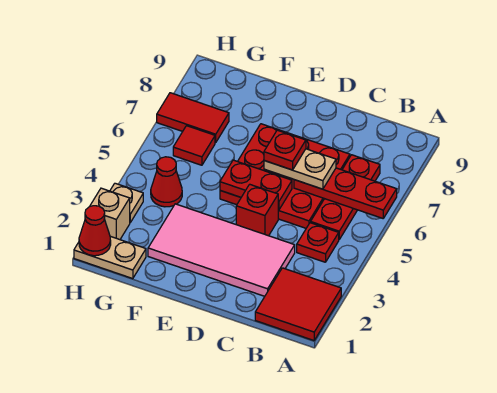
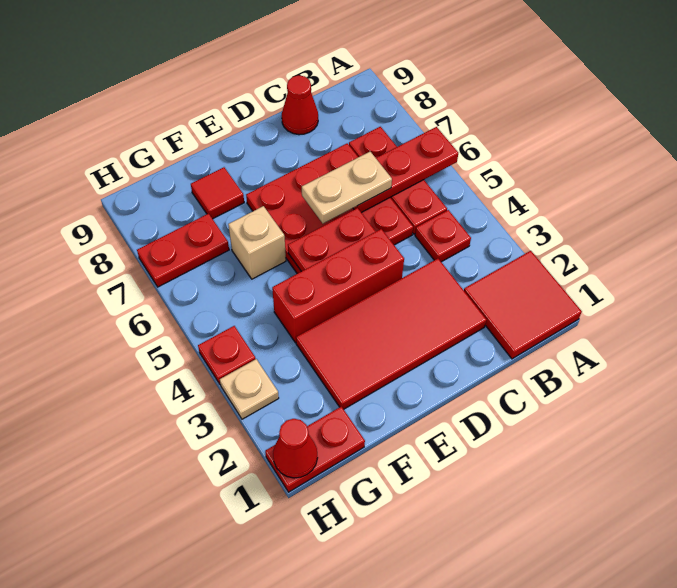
pink tile C2:F3 level 1 -> red tile C2:F3 level 1
red brick D4 level 1 -> red brick D4:F4 level 1
red plate D6 level 4 -> red plate H4 level 1
tan plate G1:H1 level 1 -> red plate G1:H1 level 1
red cone G4 level 1 -> red cone C9 level 1
red tile G6 level 1 -> red tile F8 level 1
red tile G7:H7 level 1 -> red plate G7:H7 level 1
tan brick H2 level 1 -> tan brick F6 level 1

